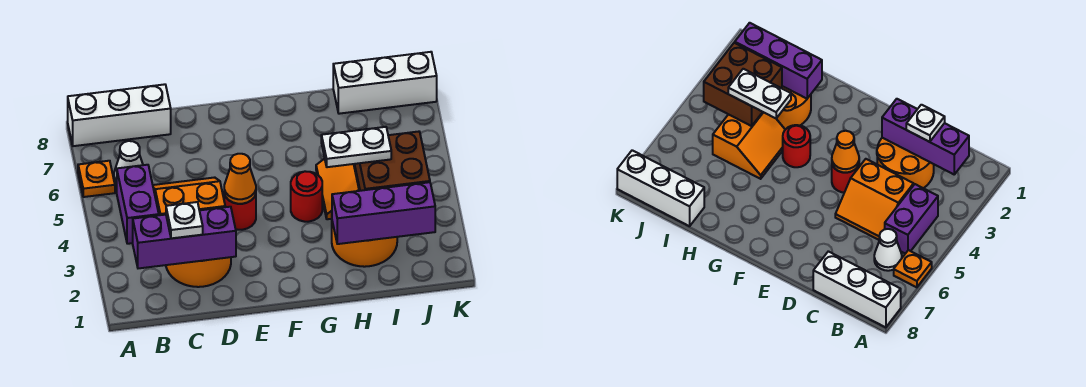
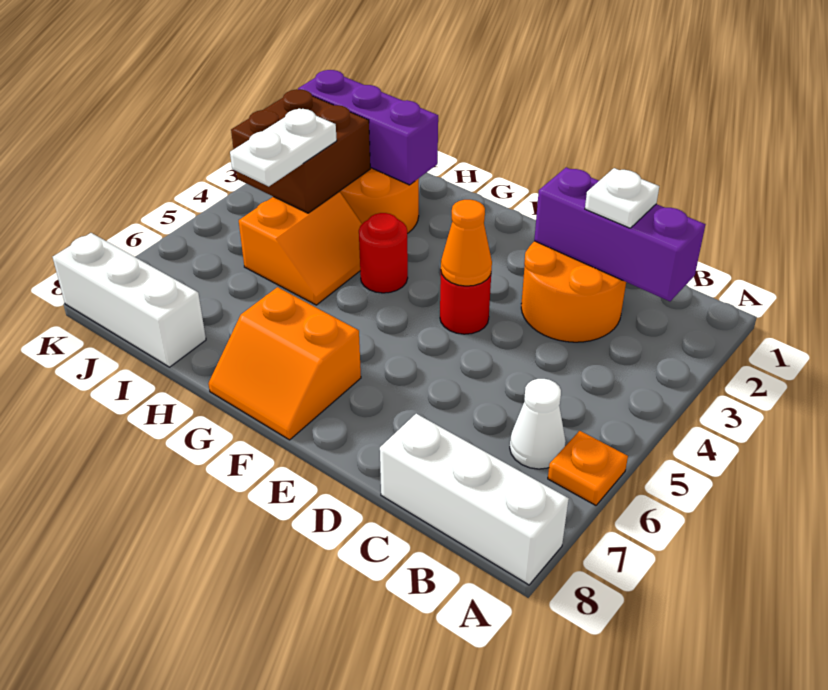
purple brick B4:B5 level 1 -> none
orange slope C4:D5 level 1 top 4 -> orange slope F7:G8 level 1 top 7
white plate H4:I4 level 3 -> white plate I4:I5 level 3

